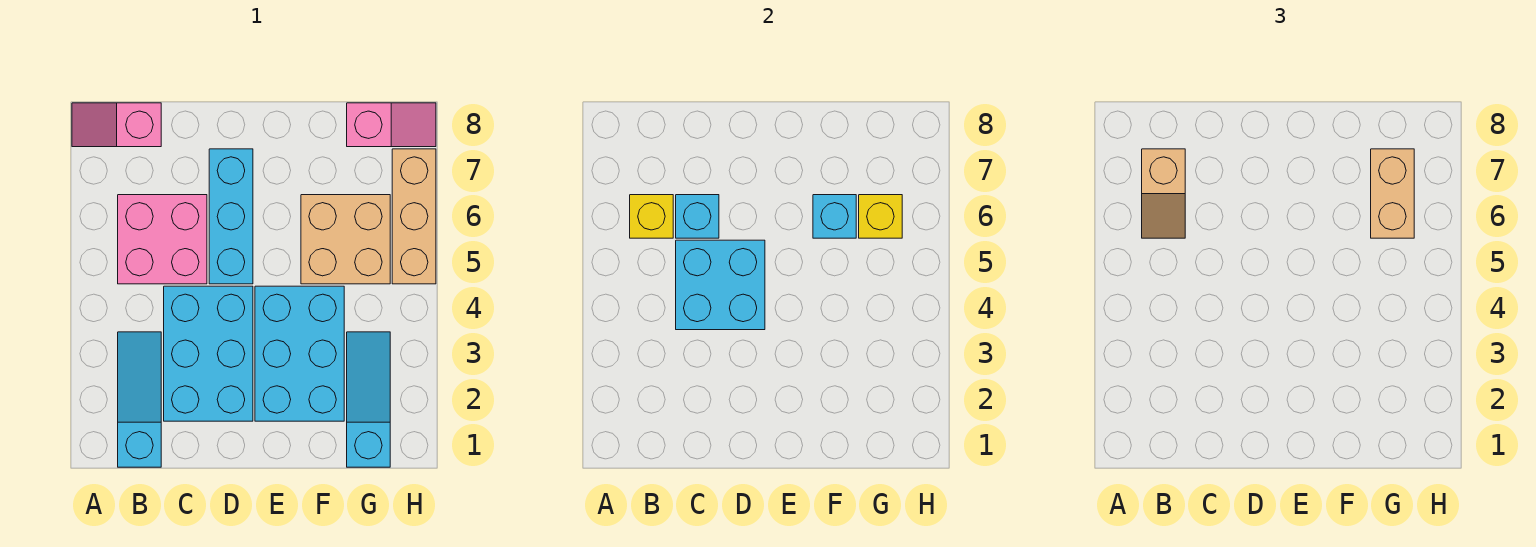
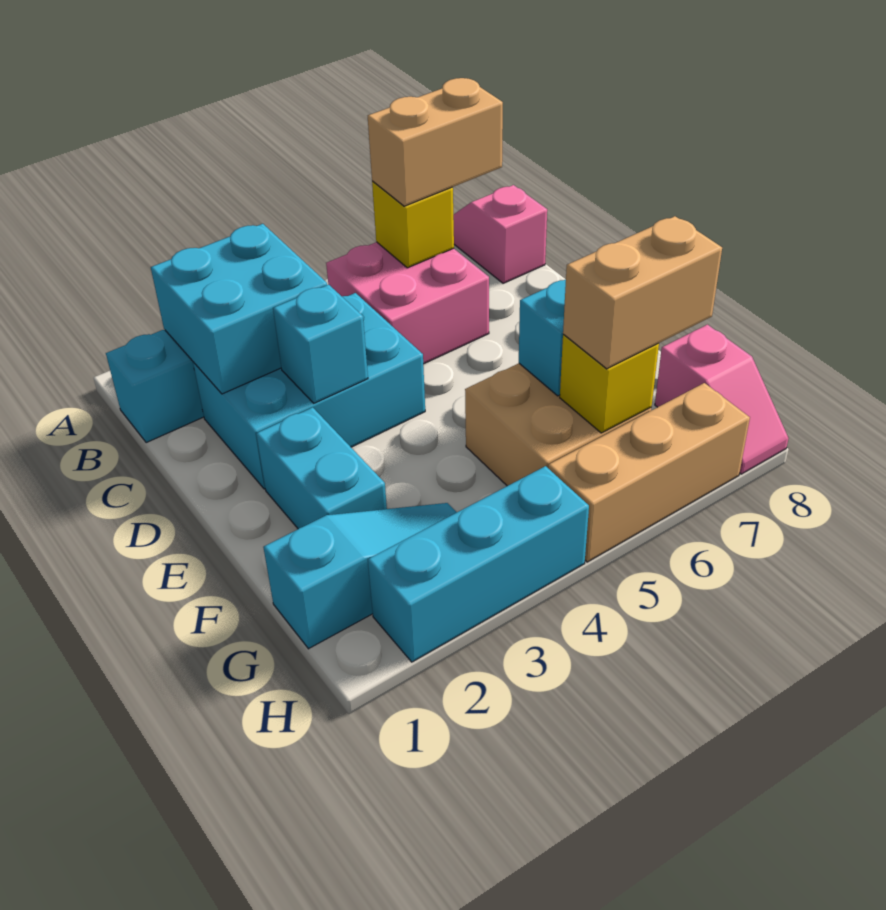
tan slope B6:B7 level 3 top 7 -> tan brick B6:B7 level 3
cyan brick C4:D5 level 2 -> cyan brick B2:C3 level 2
cyan brick C6 level 2 -> cyan brick D3 level 2
cyan brick D5:D7 level 1 -> cyan brick H2:H4 level 1
cyan brick E2:F4 level 1 -> cyan brick E2:F2 level 1

